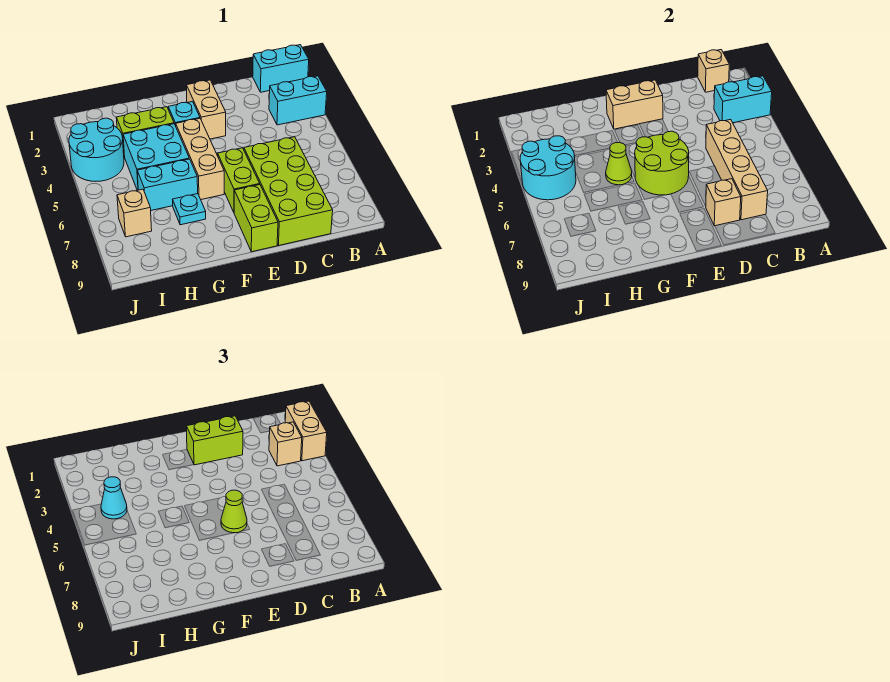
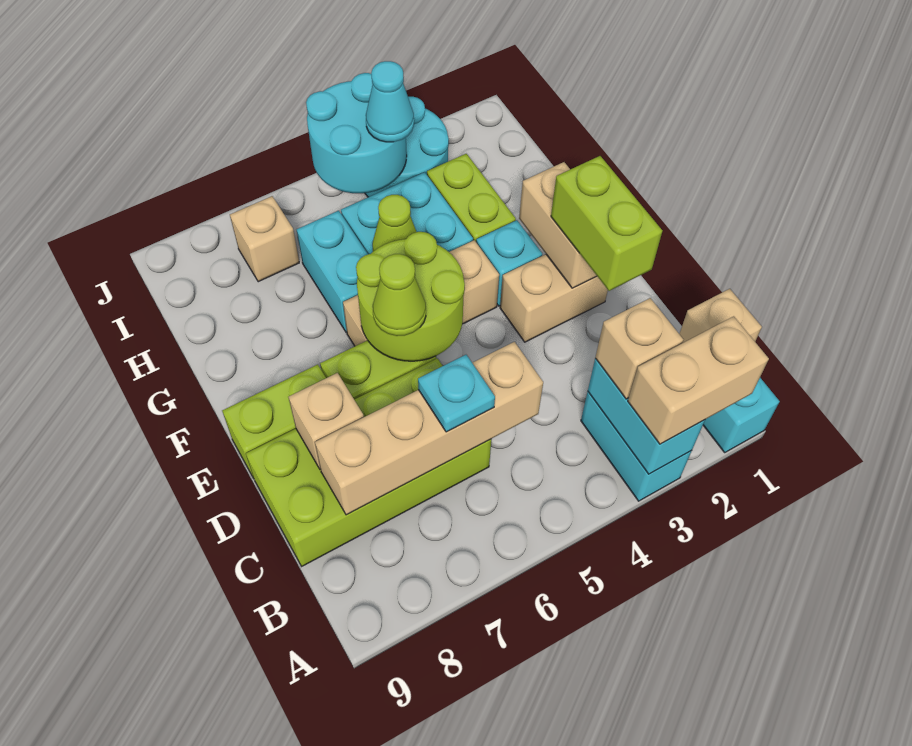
cyan plate G7 level 1 -> cyan plate C6 level 3

